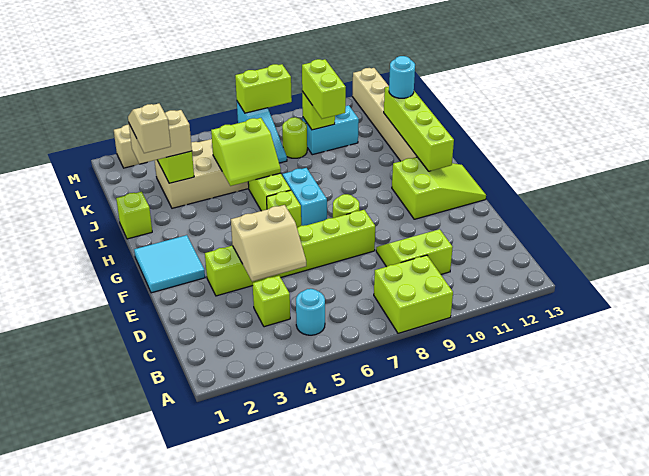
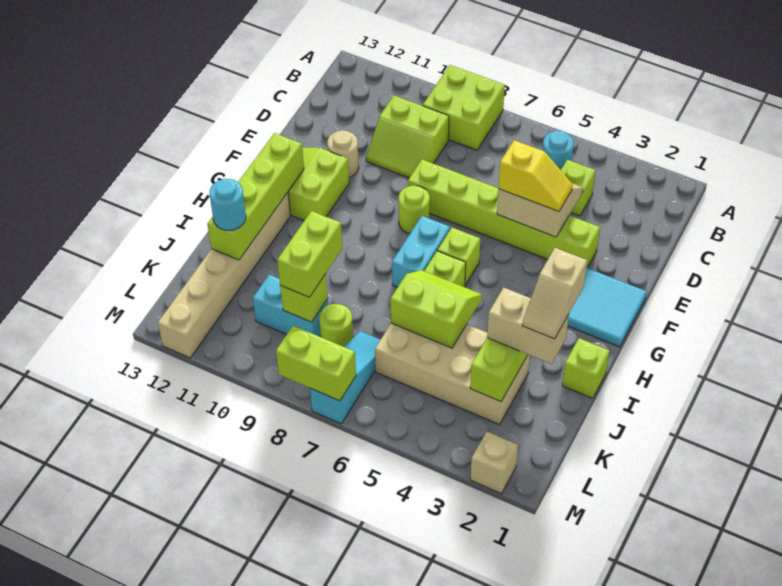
none -> yellow slope E4:E5 level 3 top 5
none -> tan round brick E11 level 1

